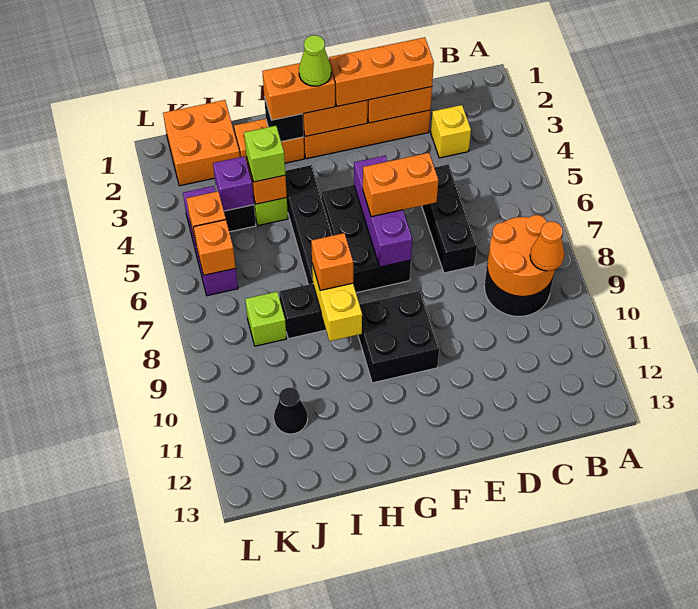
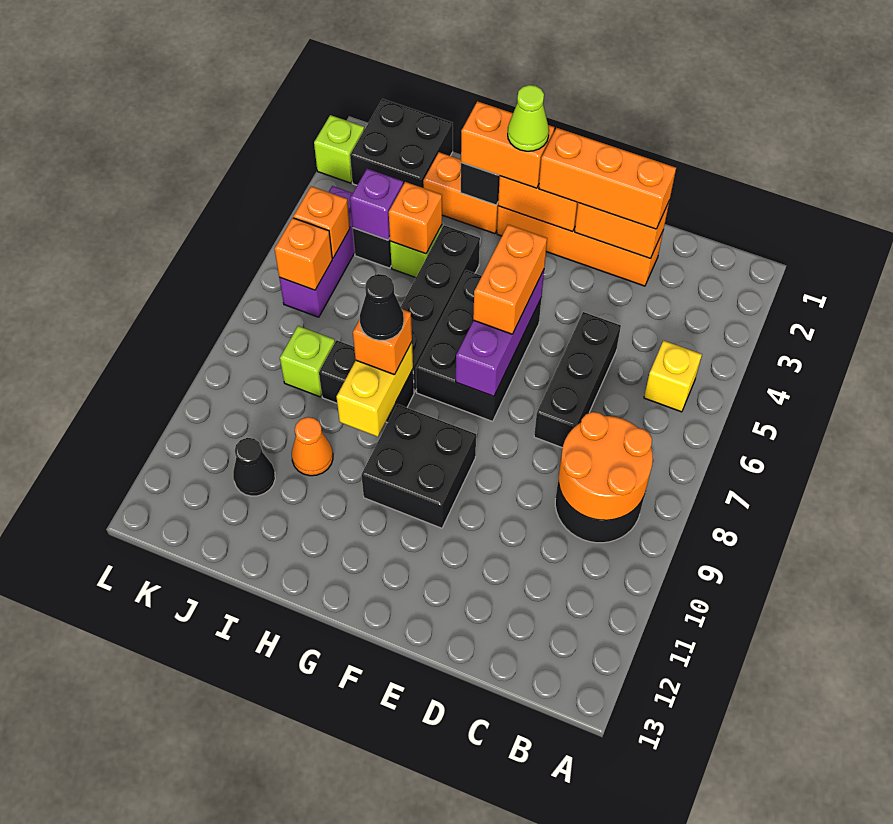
orange cone B9 level 3 -> orange cone I10 level 1
yellow brick C3 level 1 -> yellow brick B5 level 1
orange brick E6:F6 level 3 -> orange brick F5:F6 level 3
none -> black cone H8 level 4
lime brick I4 level 3 -> lime brick L2 level 1
orange brick J1:K2 level 1 -> black brick J1:K2 level 1

